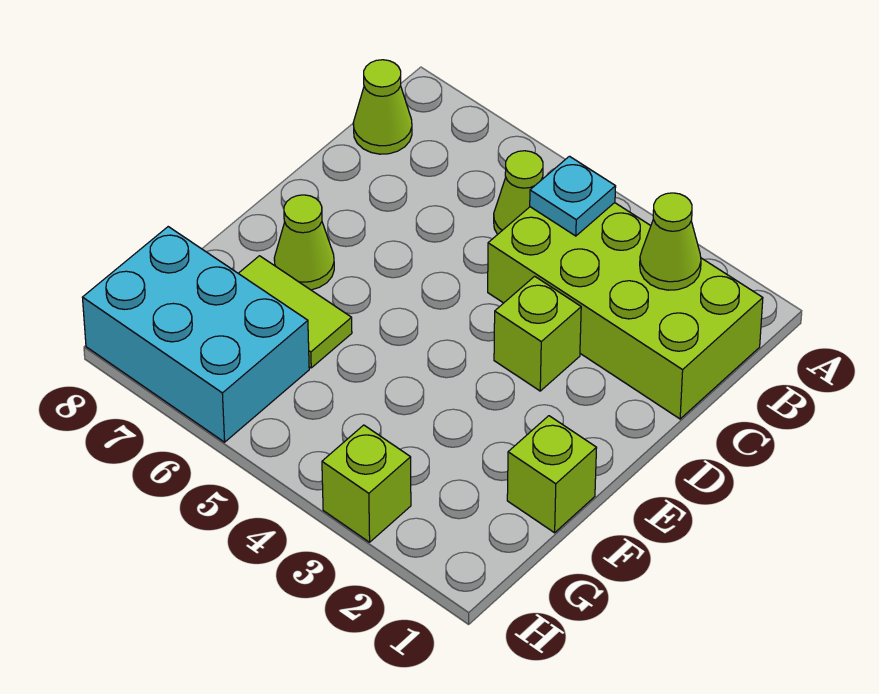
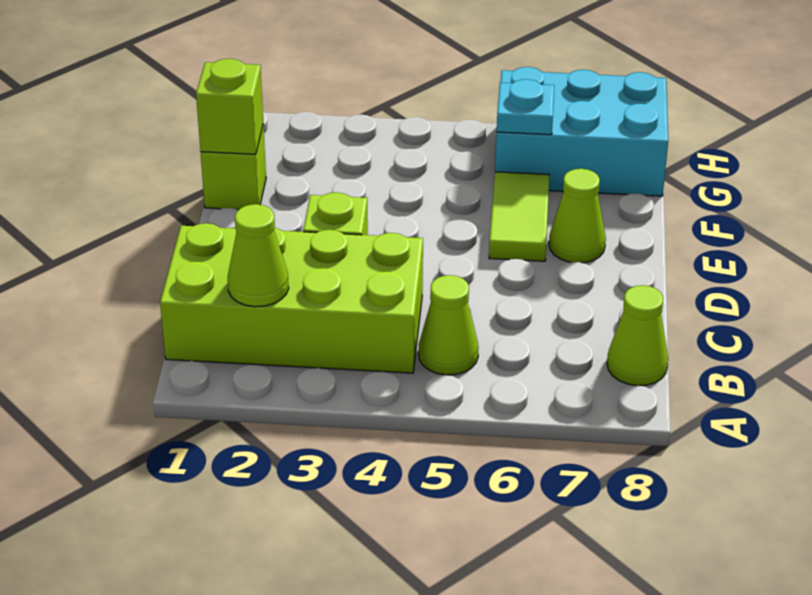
cyan plate B4 level 2 -> cyan plate G6 level 2
lime tile F6:F7 level 1 -> lime tile E6:F6 level 1
lime brick H3 level 1 -> lime brick F1 level 2

